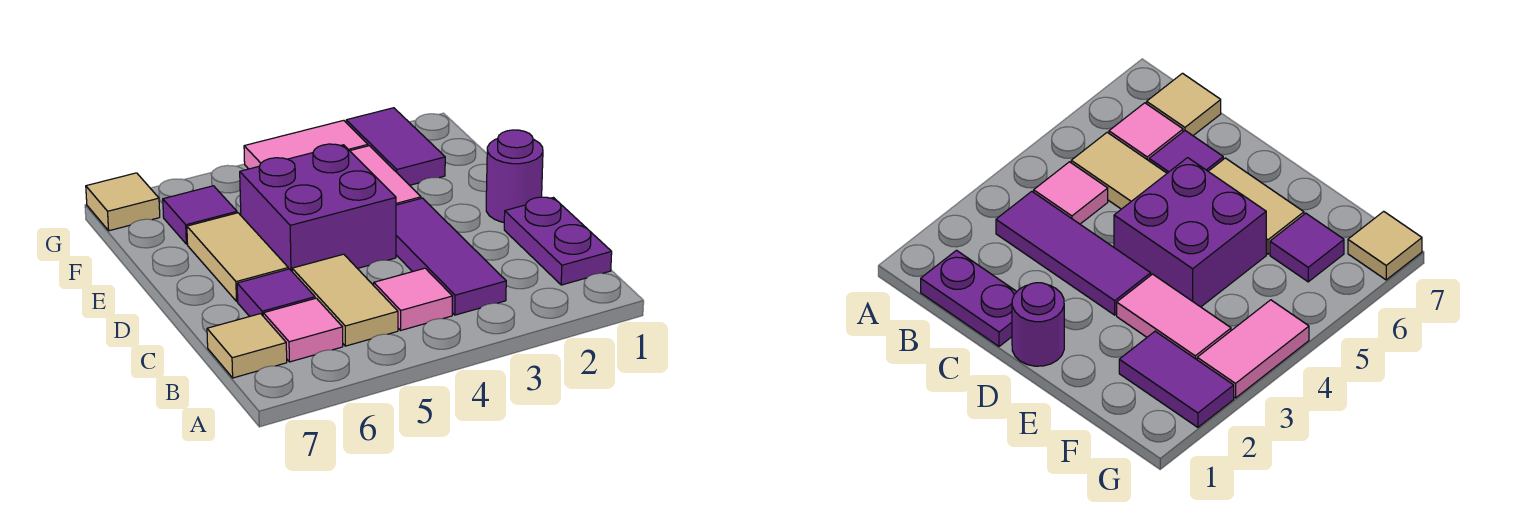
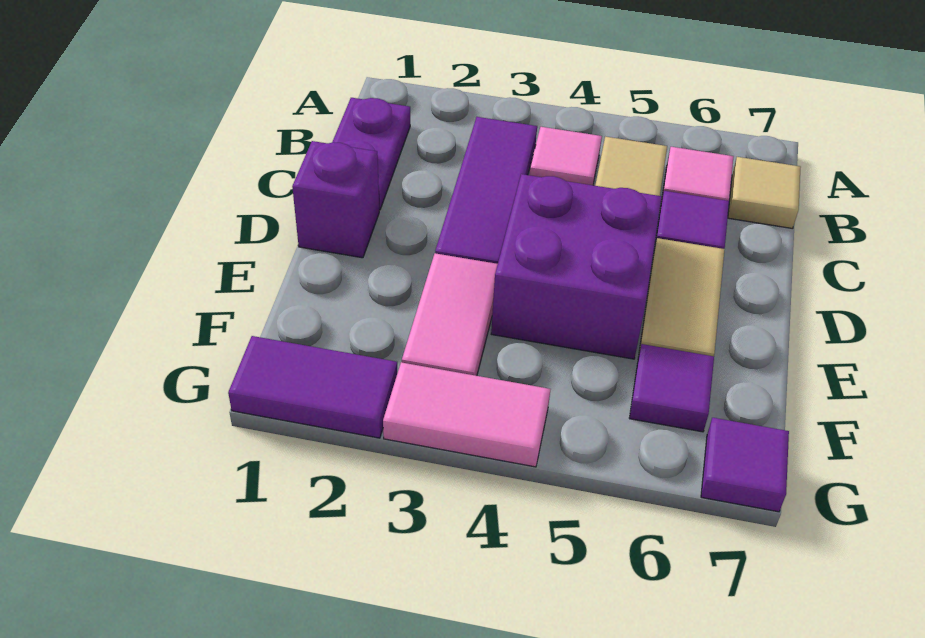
purple round brick D1 level 1 -> purple brick D1 level 1
purple tile F2:G2 level 1 -> purple tile G1:G2 level 1
tan tile G7 level 1 -> purple tile G7 level 1

